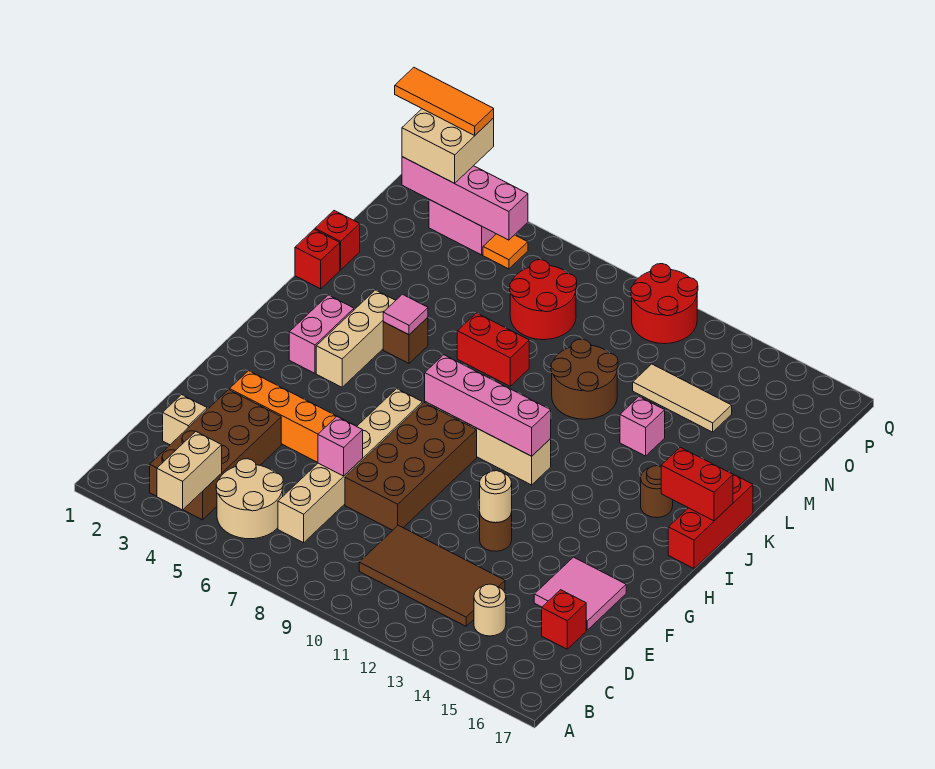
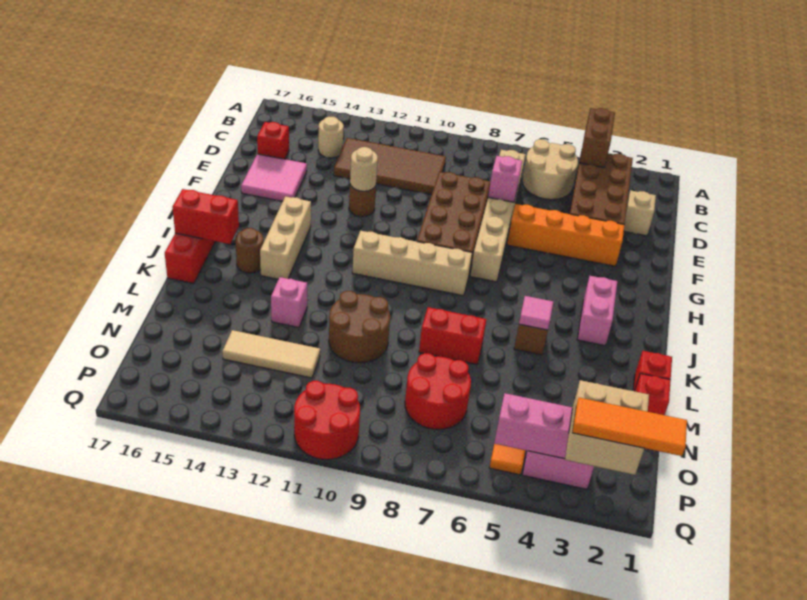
tan brick A4:B4 level 2 -> brown brick A4:B4 level 2
tan brick I4:K4 level 1 -> tan brick H14:J14 level 1
pink brick I8:I11 level 2 -> none

